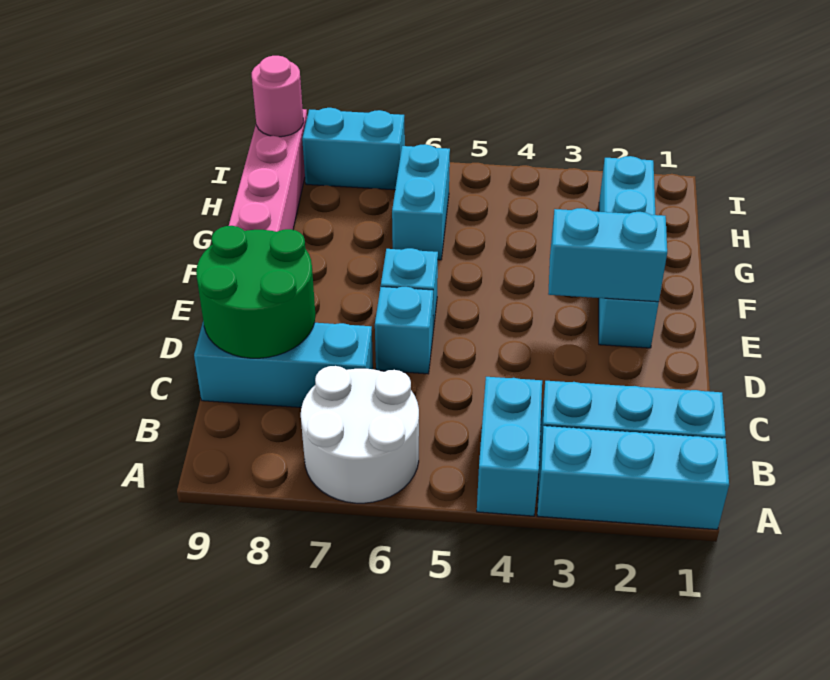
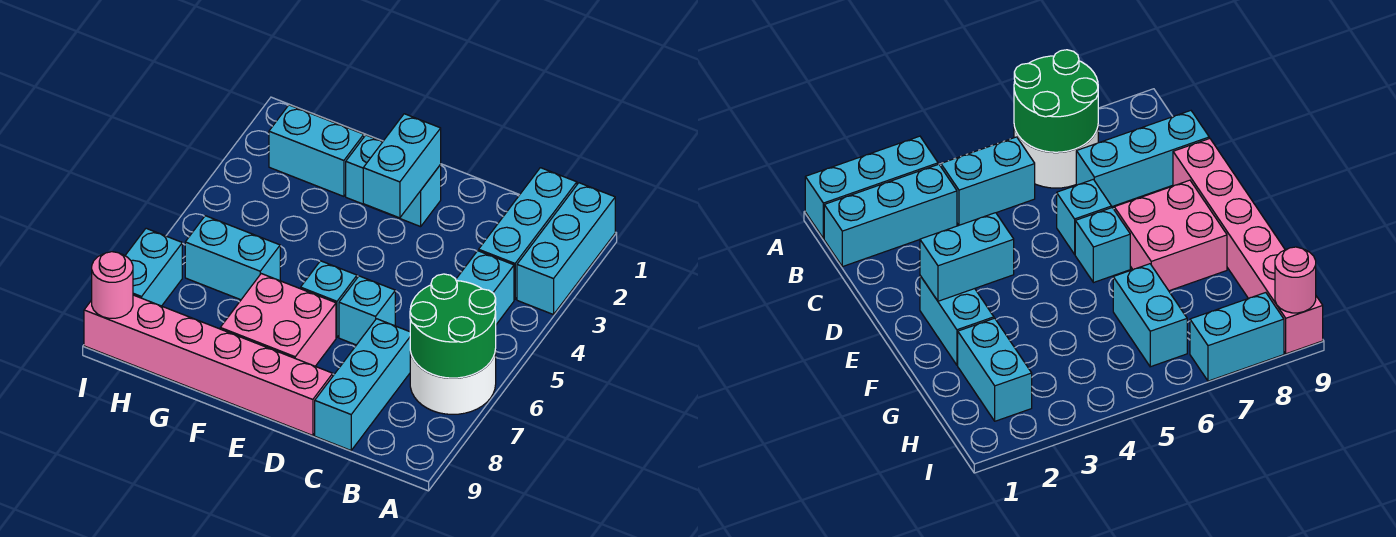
cyan brick A4:B4 level 1 -> cyan brick B4:B5 level 1
green round brick C8:D9 level 2 -> green round brick A6:B7 level 2
none -> pink brick E7:F8 level 1

